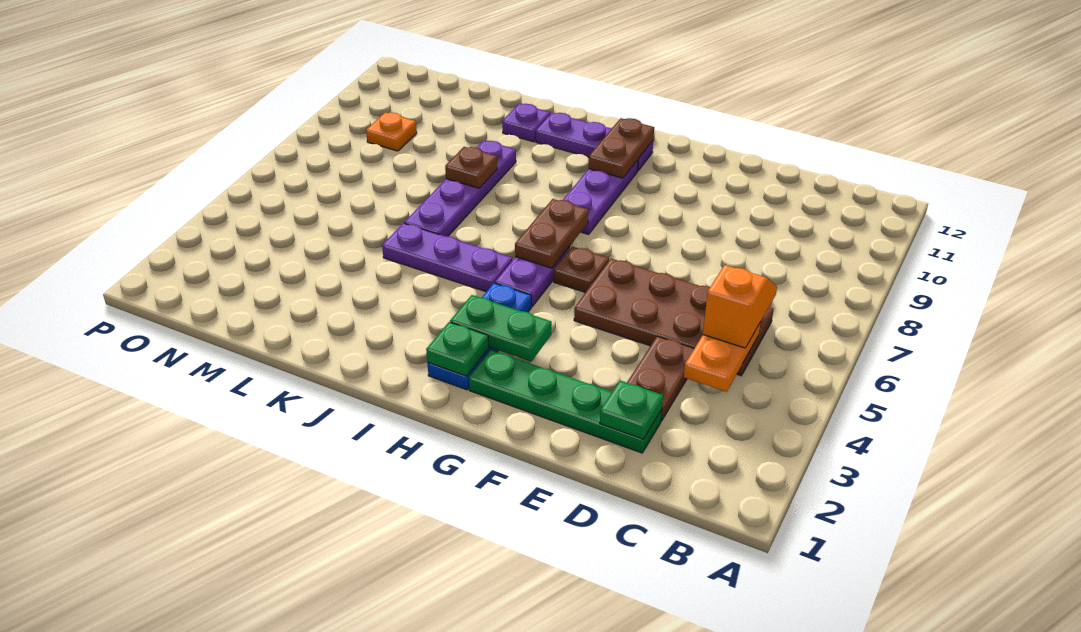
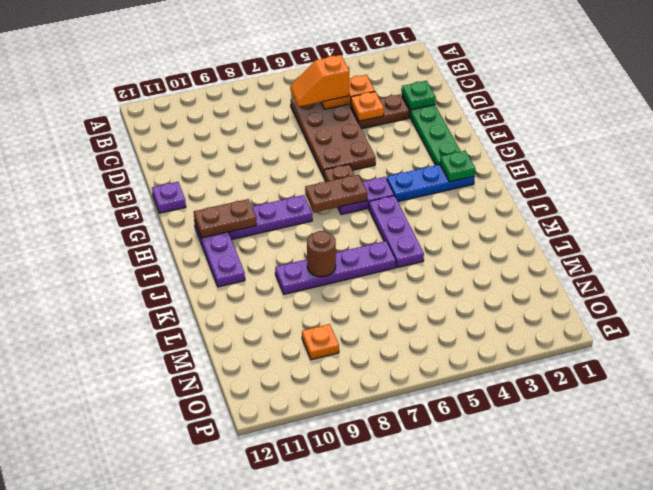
none -> orange plate D4 level 2
green plate G3:H3 level 2 -> none
brown plate K8 level 2 -> brown round brick K8 level 2
purple plate K11 level 1 -> purple plate F12 level 1

